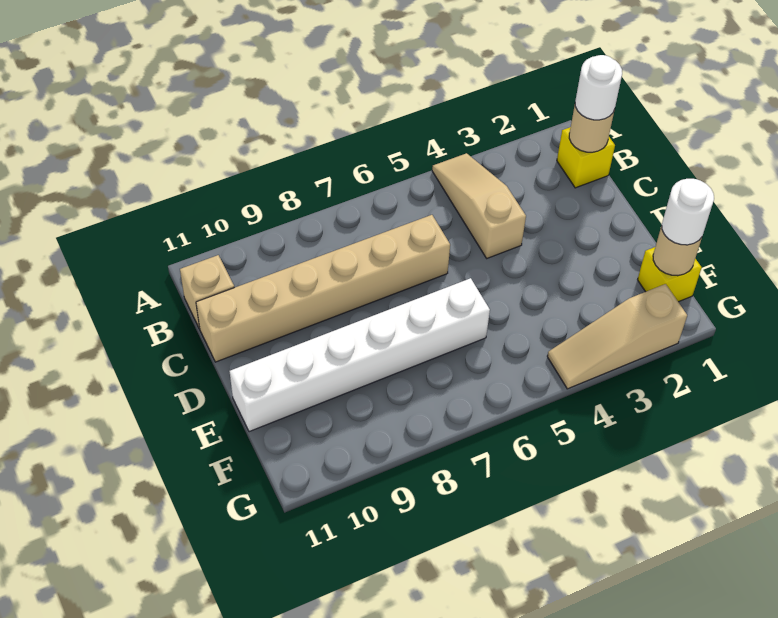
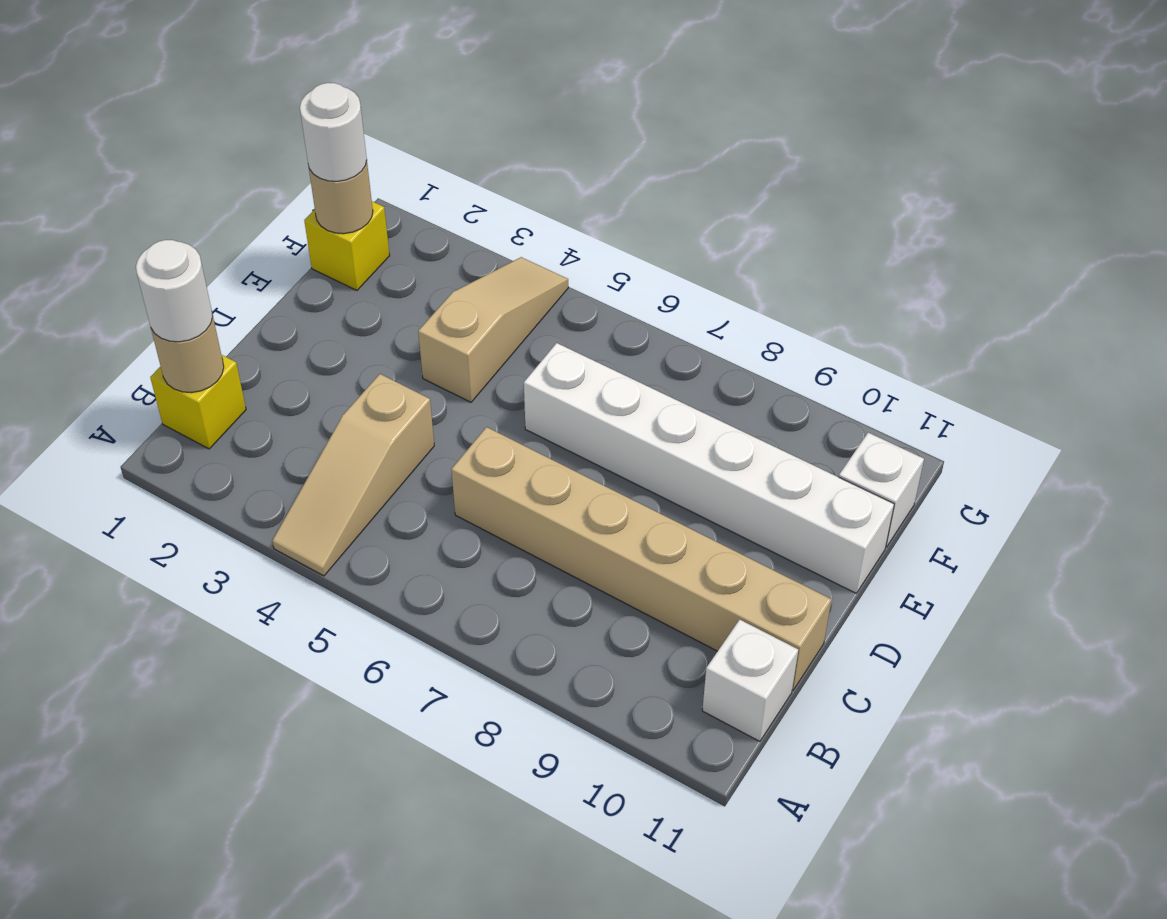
tan brick B11 level 1 -> white brick B11 level 1
none -> white brick F11 level 1
tan slope G2:G4 level 1 top 2 -> tan slope E4:G4 level 1 top E

